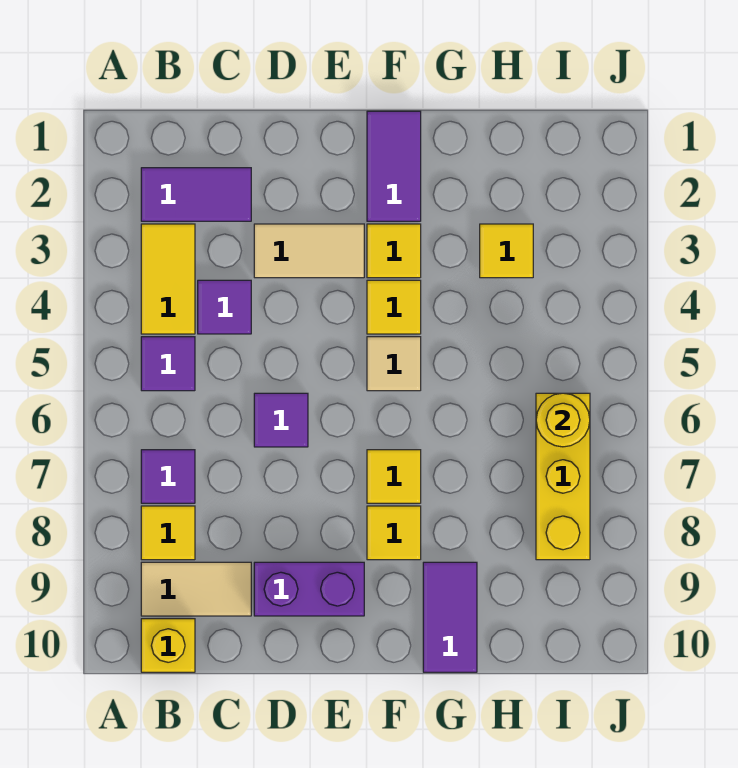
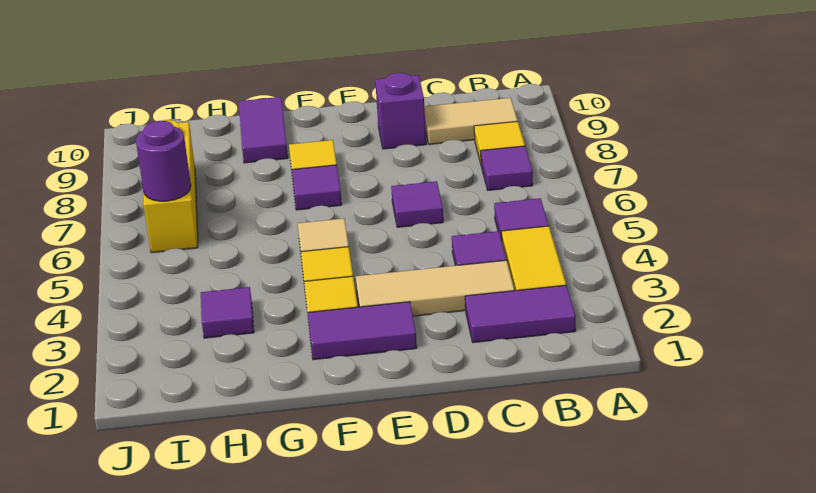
yellow brick B10 level 1 -> none
tan tile D3:E3 level 1 -> tan tile C3:E3 level 1
purple brick D9:E9 level 1 -> purple brick D9 level 1
purple tile F1:F2 level 1 -> purple tile E2:F2 level 1
yellow tile F7 level 1 -> purple tile F7 level 1
yellow tile H3 level 1 -> purple tile H3 level 1
yellow round brick I6 level 2 -> purple round brick I6 level 2

